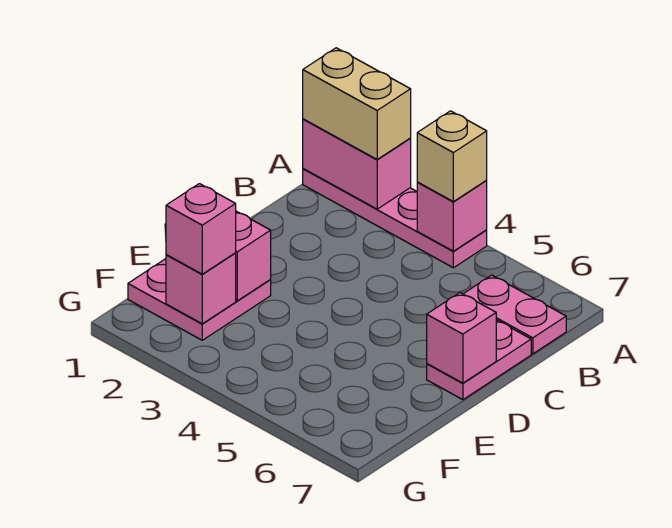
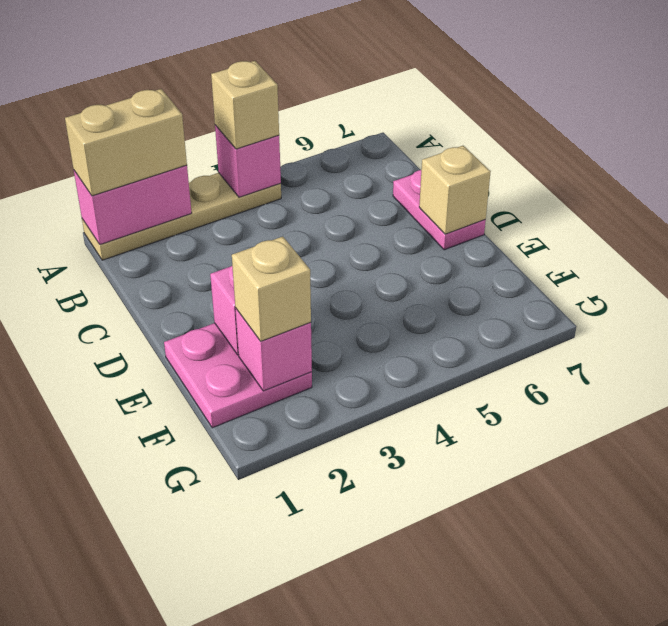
pink plate A1:A4 level 1 -> tan plate A1:A4 level 1
pink plate B6:B7 level 1 -> none
pink brick D7 level 2 -> tan brick D7 level 2
pink brick F2 level 3 -> tan brick F2 level 3

